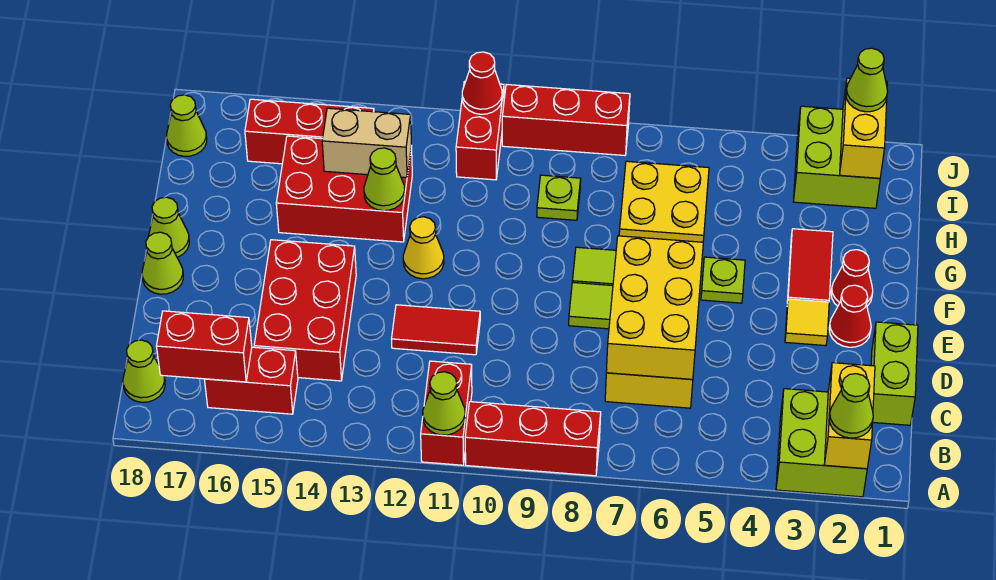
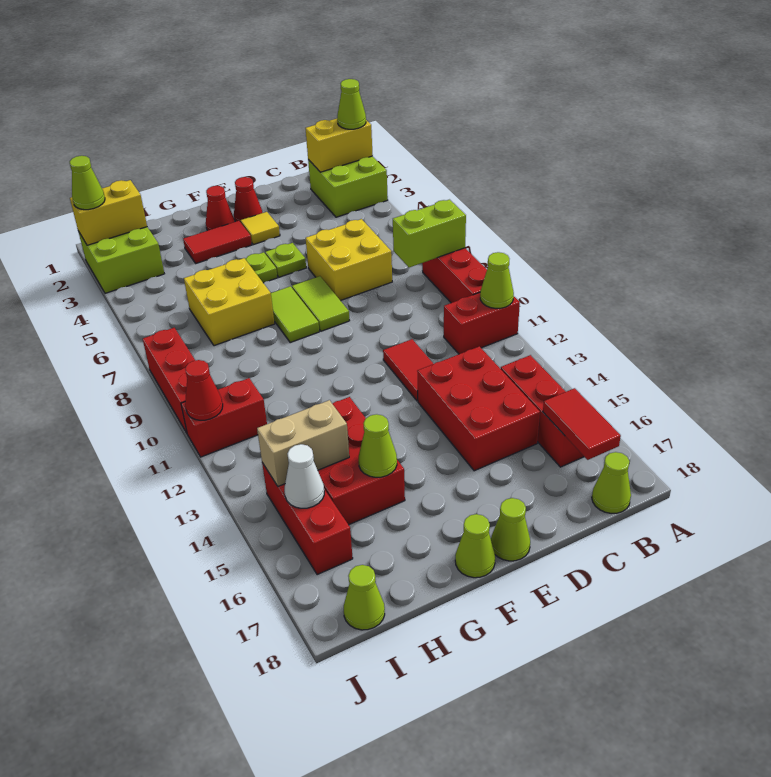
red brick B15:B16 level 1 -> red brick B14:B16 level 1
red brick B16:B17 level 2 -> red tile B16:B17 level 2
lime brick C1:D1 level 1 -> lime brick A8:B8 level 2
yellow brick C6:E7 level 2 -> none
red brick C14:E15 level 1 -> red brick C13:D15 level 1
yellow cone F12 level 1 -> none
lime cone G13 level 2 -> lime cone G15 level 2
lime plate H9 level 1 -> lime plate E5 level 1
tan brick H13:H14 level 2 -> tan brick H14:I14 level 2
none -> white cone I15 level 2

